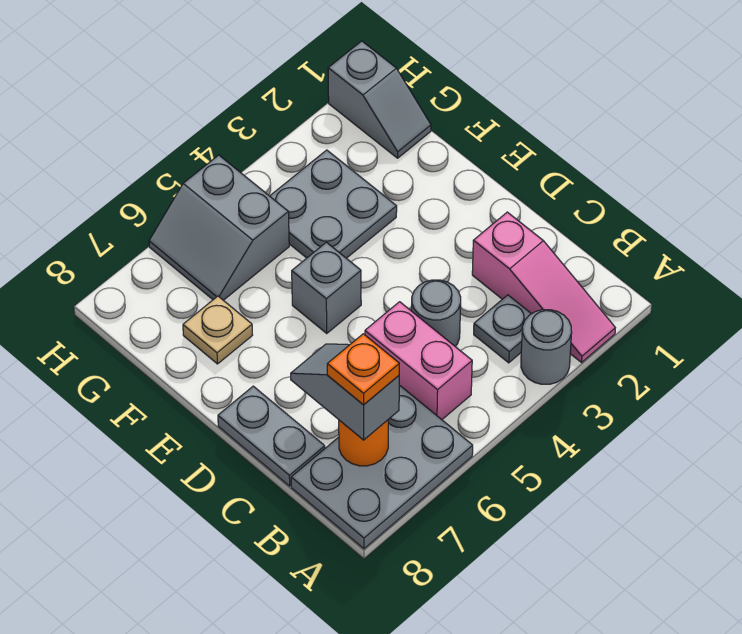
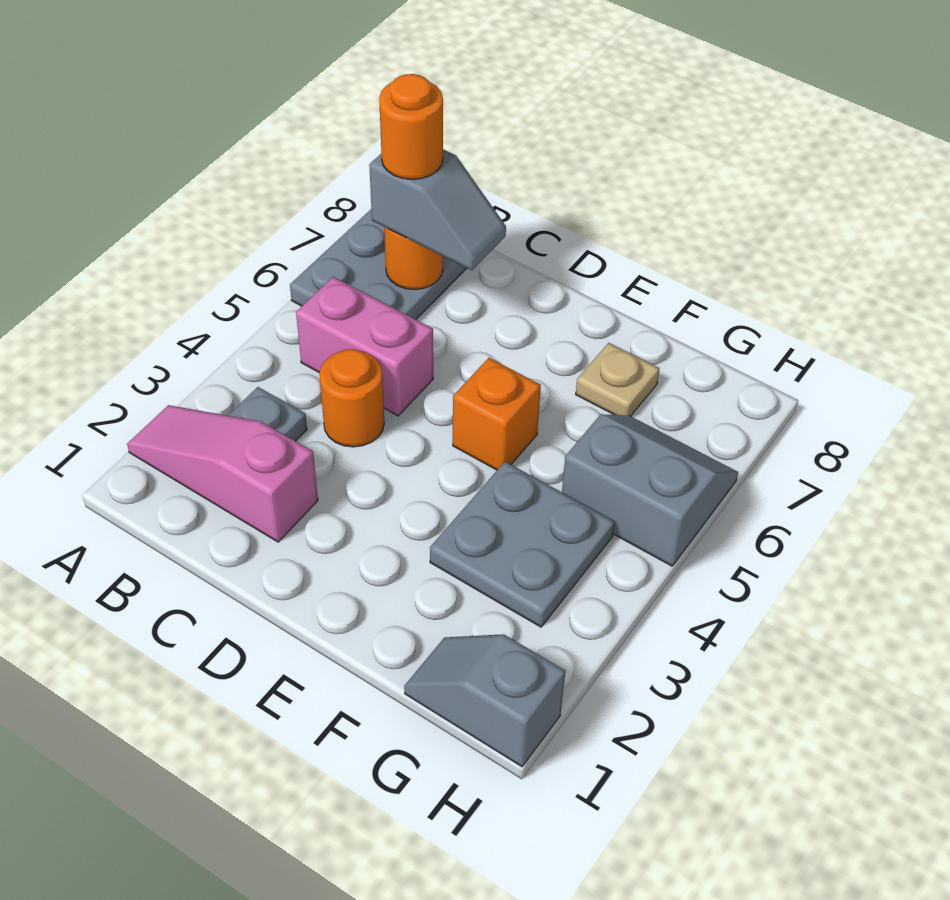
grey round brick A3 level 1 -> none
orange plate B7 level 4 -> orange round brick B7 level 4
grey round brick C4 level 1 -> orange round brick C4 level 1
grey plate C8:D8 level 1 -> none
grey brick E5 level 1 -> orange brick E5 level 1

